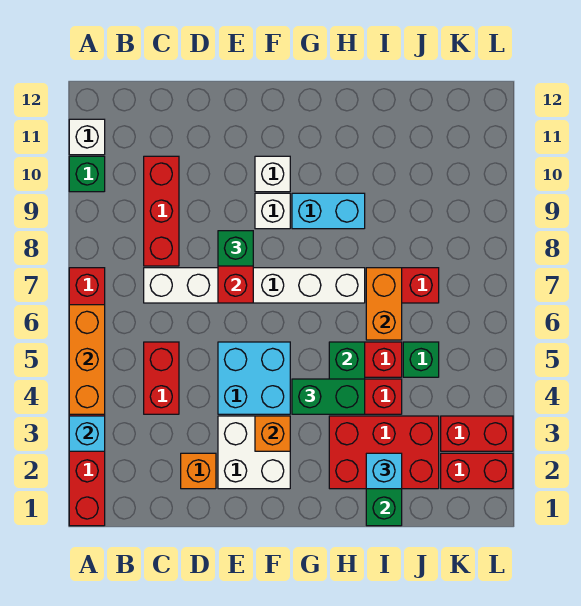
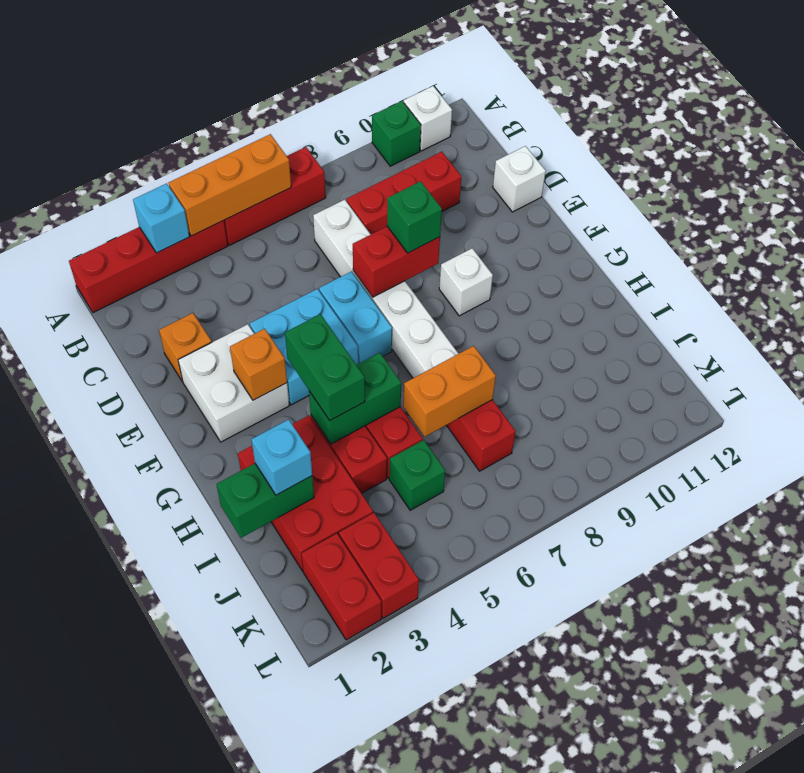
red brick C4:C5 level 1 -> none
white brick F10 level 1 -> white brick D12 level 1
cyan brick G9:H9 level 1 -> cyan brick E6:F6 level 1

